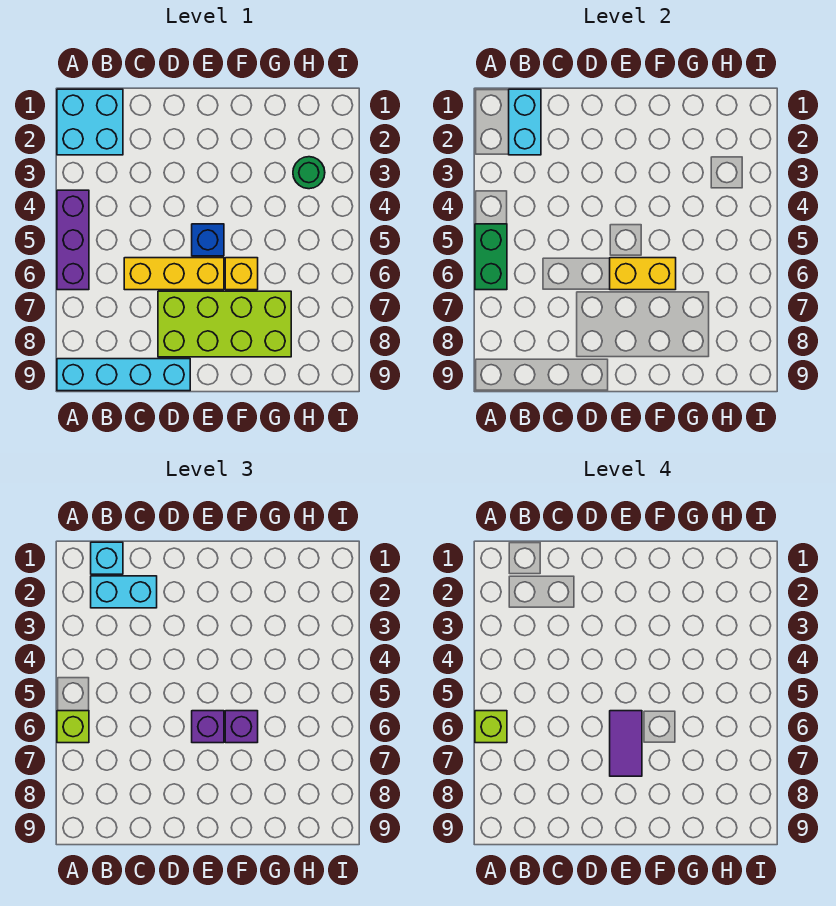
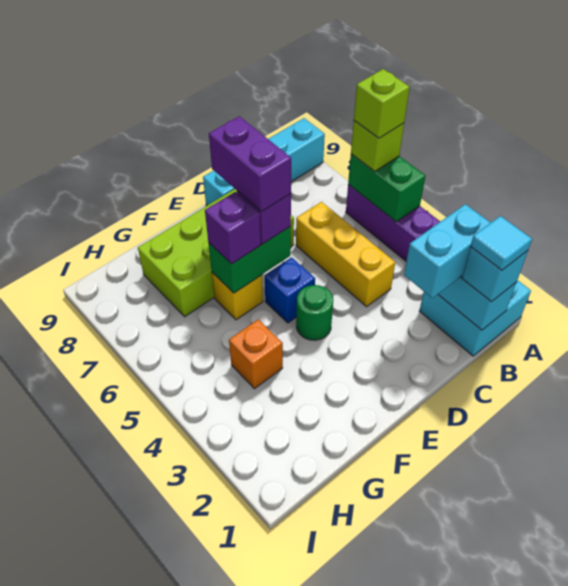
none -> cyan tile B1 level 4
yellow brick C6:E6 level 1 -> yellow brick C4:C6 level 1
yellow brick E6:F6 level 2 -> green brick E6:F6 level 2
purple tile E6:E7 level 4 -> purple brick E6:E7 level 4
none -> orange brick G4 level 1
green round brick H3 level 1 -> green round brick E4 level 1

